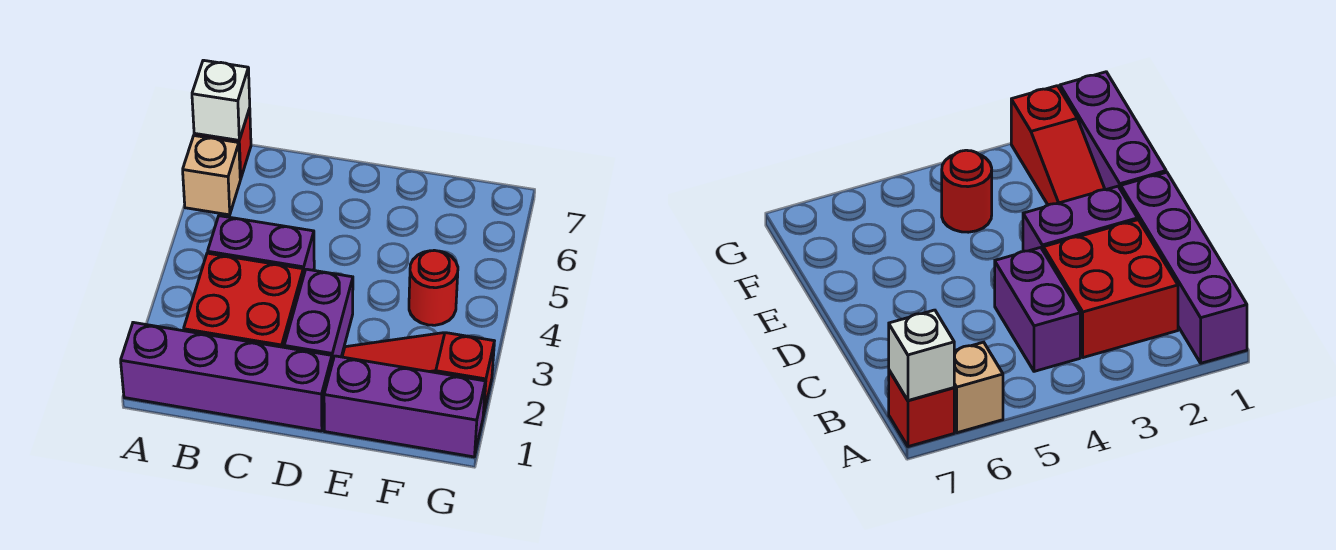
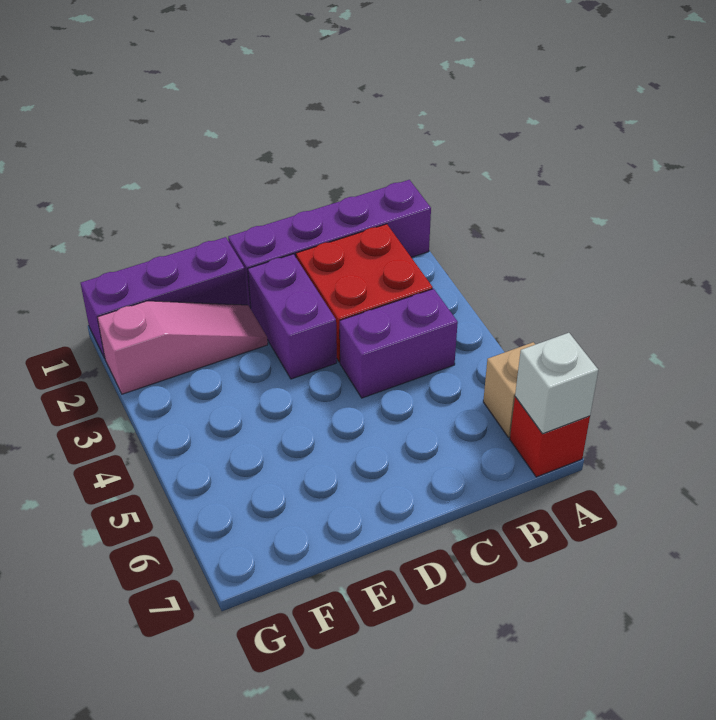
red slope E2:G2 level 1 top G -> pink slope E2:G2 level 1 top G
red round brick F4 level 1 -> none

